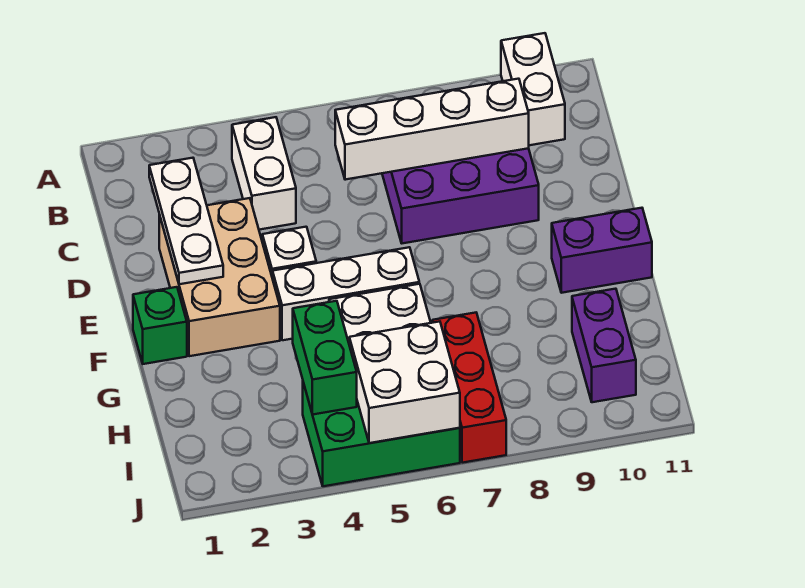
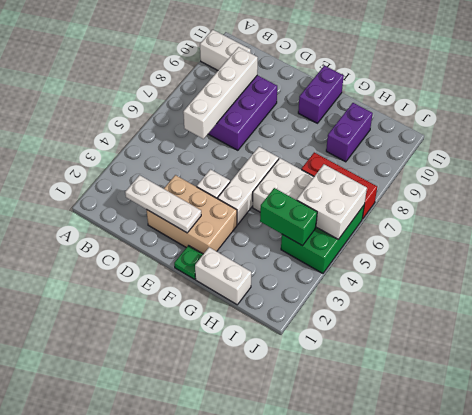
white brick B4:C4 level 1 -> white brick G1:H1 level 1
green brick F1 level 1 -> green plate F1 level 1
purple brick H10:I10 level 1 -> purple brick H9:H10 level 1

